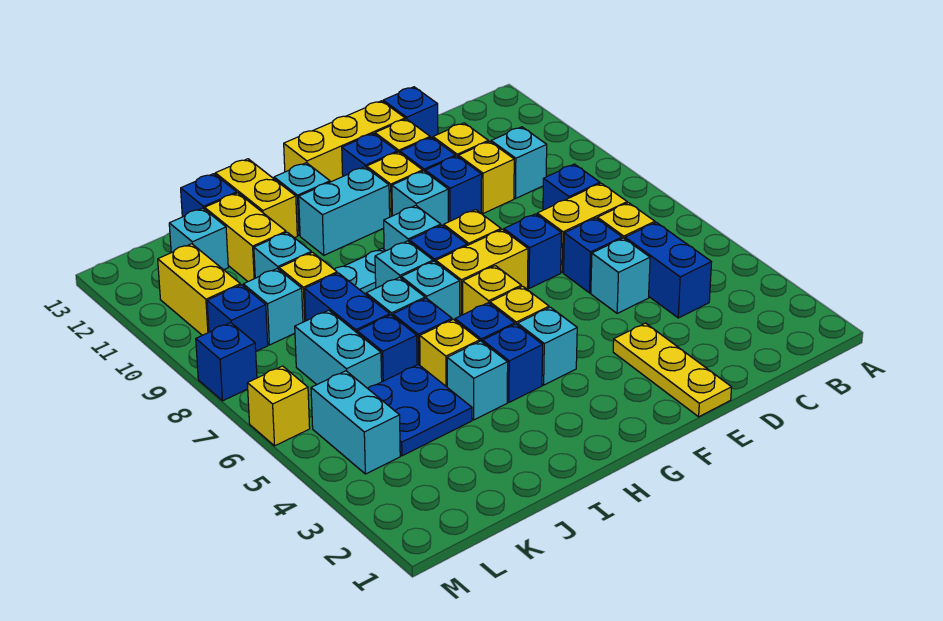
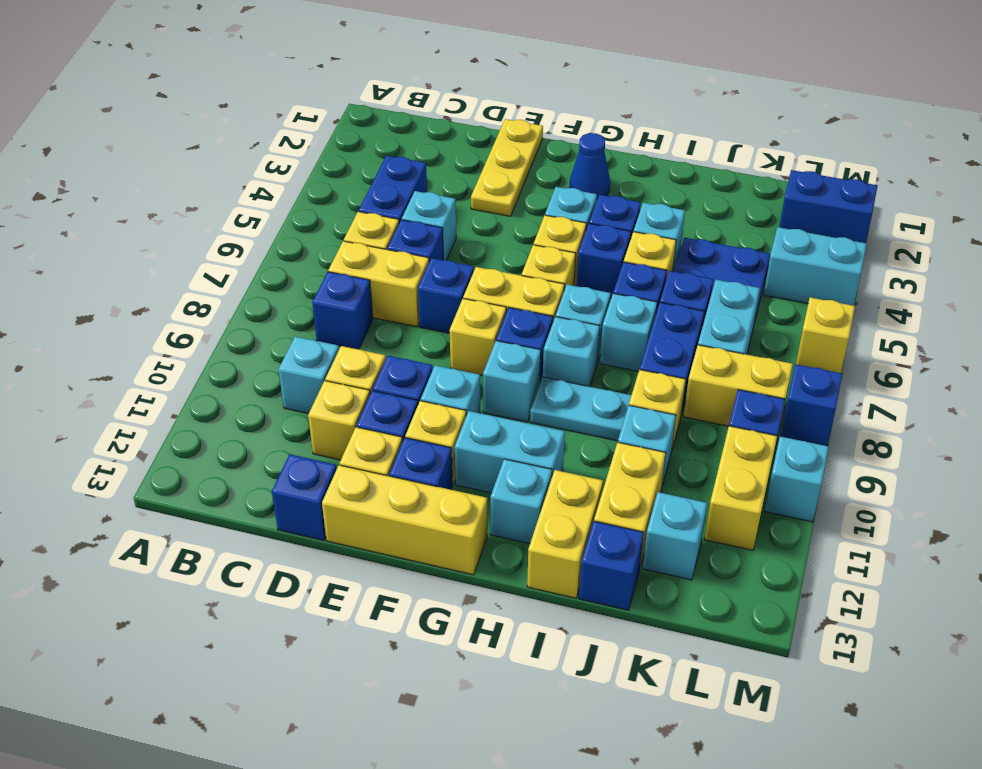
none -> blue cone G2 level 1
none -> yellow brick K8:L8 level 1
cyan brick K9 level 1 -> cyan brick M10 level 1
none -> blue brick L2:M2 level 1
cyan brick L4:L5 level 1 -> cyan brick L4:M4 level 1

